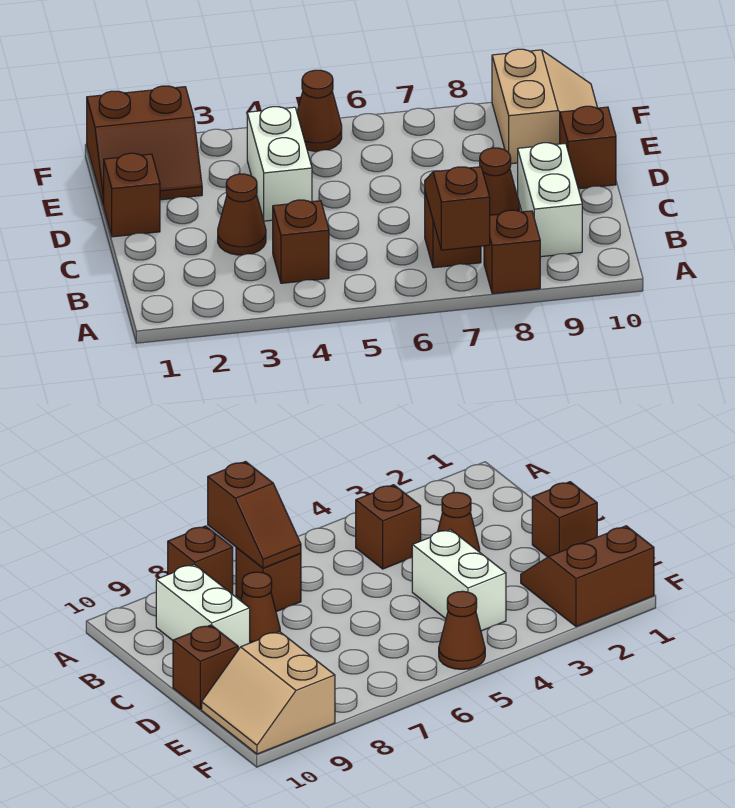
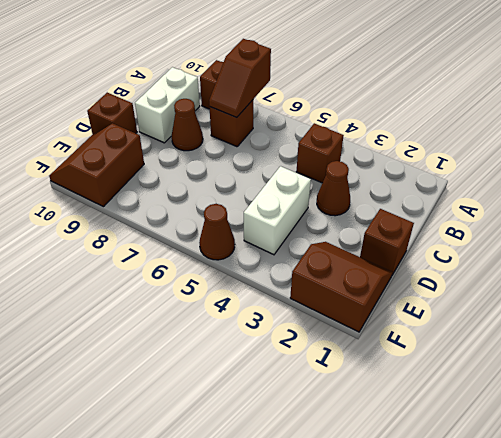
tan slope E9:F10 level 1 top 9 -> brown slope E9:F10 level 1 top 9

